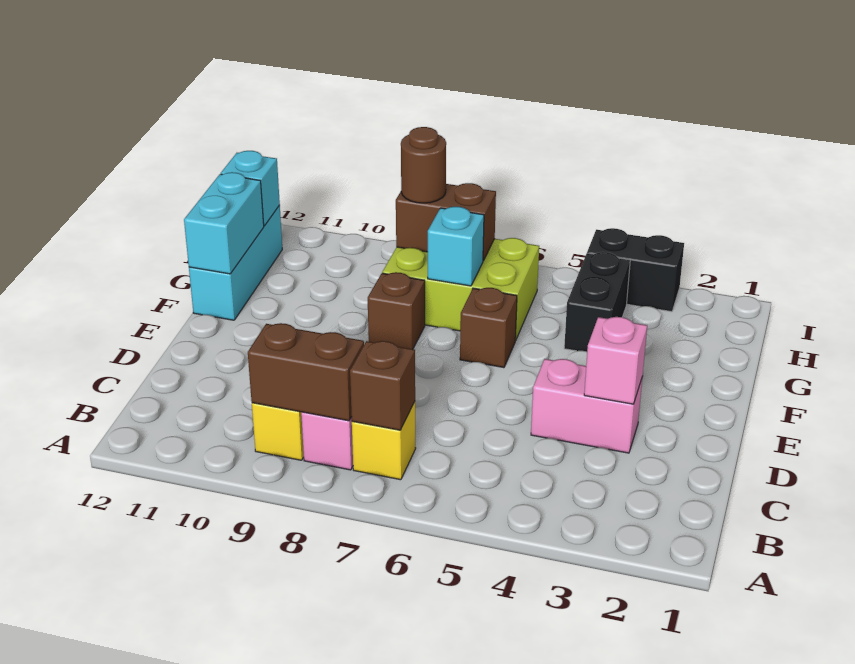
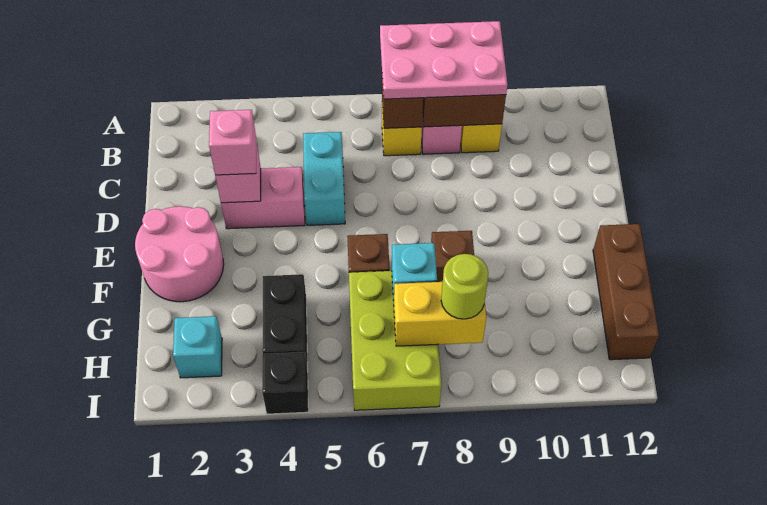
none -> pink plate A7:B9 level 3
none -> pink brick D3 level 3
none -> pink round brick E1:F2 level 1
cyan brick F12:H12 level 1 -> brown brick F12:H12 level 1
cyan brick F12:G12 level 2 -> cyan brick C5:D5 level 1
lime brick G6:H8 level 1 -> lime brick G6:I7 level 1
brown brick H7:H8 level 2 -> yellow brick H7:H8 level 2
brown round brick H8 level 3 -> lime round brick H8 level 3
cyan brick H12 level 2 -> cyan brick H2 level 1
black brick I3:I4 level 1 -> black brick I4 level 1

